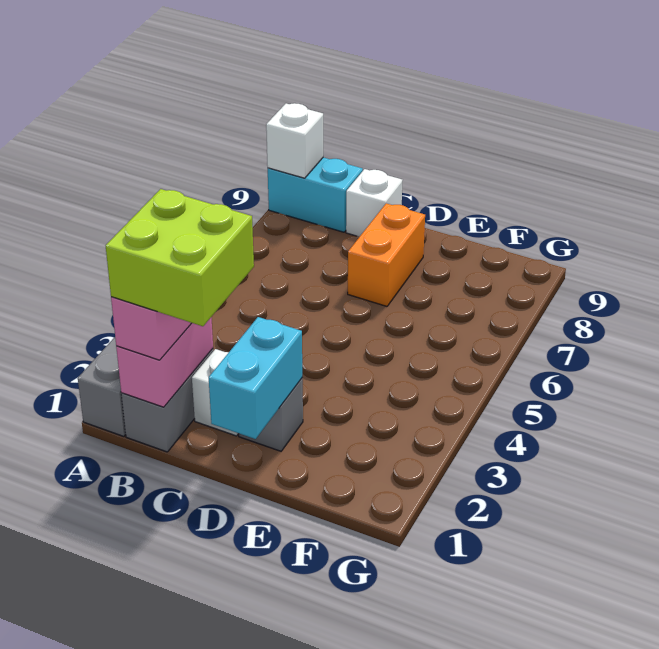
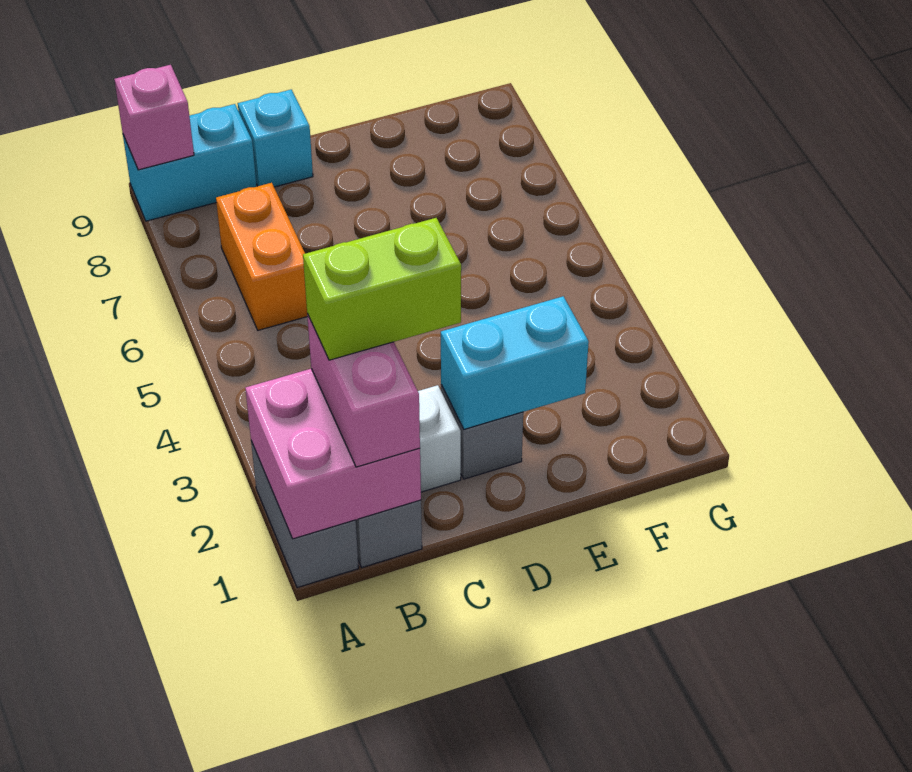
white brick A9 level 2 -> pink brick A9 level 2
pink brick B1:B2 level 2 -> pink brick A1:B2 level 2
lime brick B1:C2 level 4 -> lime brick B2:C2 level 4
white brick C9 level 1 -> cyan brick C9 level 1
cyan brick D1:D2 level 2 -> cyan brick D2:E2 level 2
orange brick D7:D8 level 1 -> orange brick B6:B7 level 1

